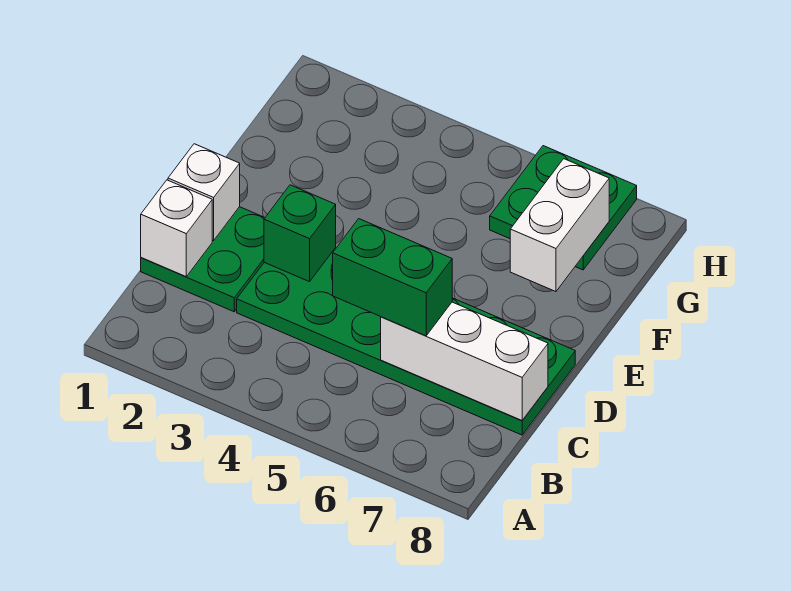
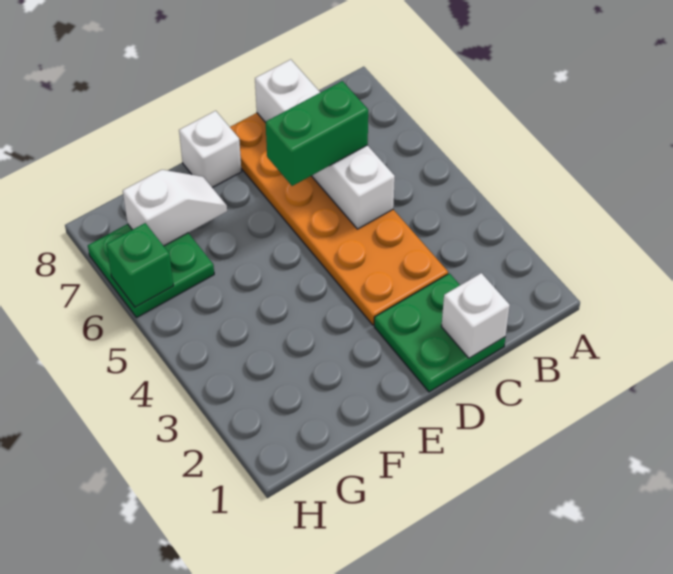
green plate C3:D8 level 1 -> orange plate C3:D8 level 1
green brick C5:C6 level 3 -> green brick C6:D6 level 3
white brick C6:C8 level 2 -> white brick C5:C8 level 2
white brick D1 level 2 -> white brick E8 level 1
green brick D3 level 2 -> green brick H6 level 2
white brick F7:G7 level 2 -> white slope F7:G7 level 2 top G

